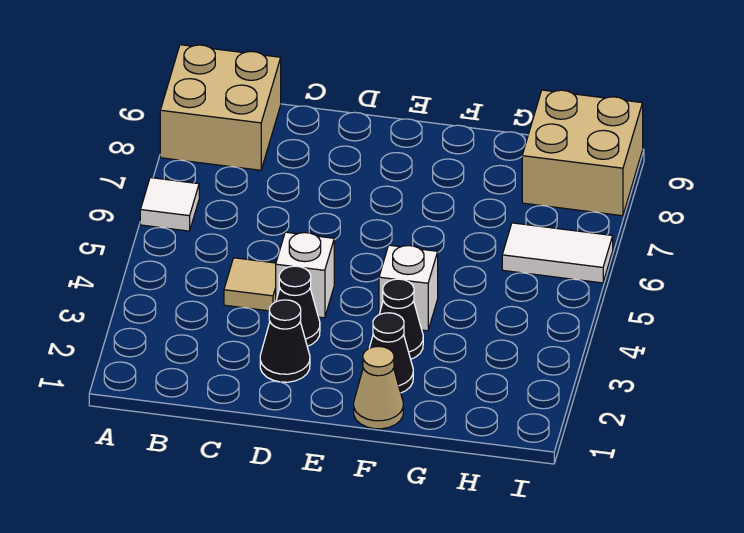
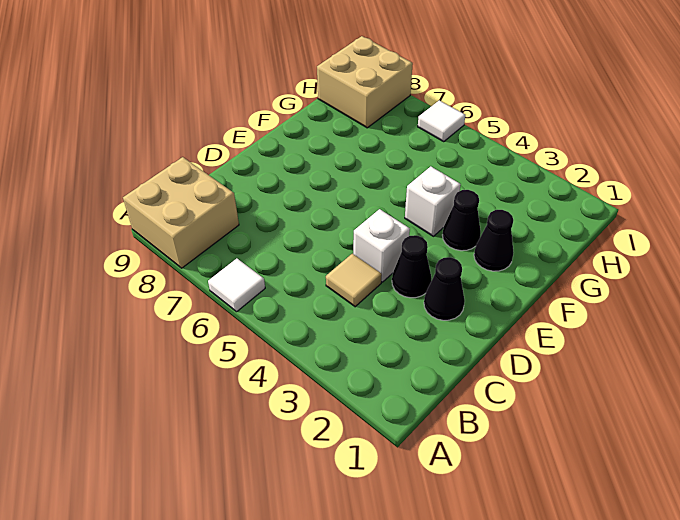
tan cone F1 level 1 -> none
white tile H6:I6 level 1 -> white tile I6 level 1

